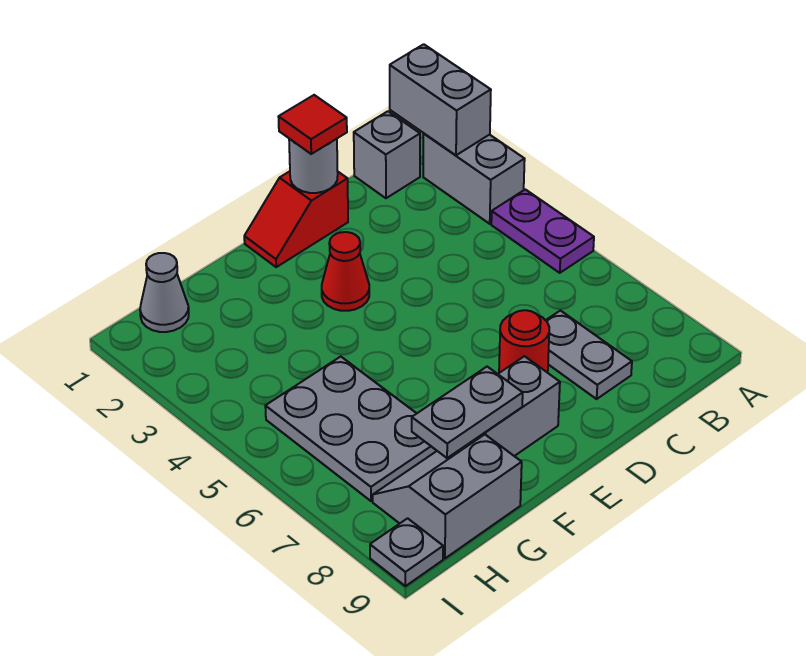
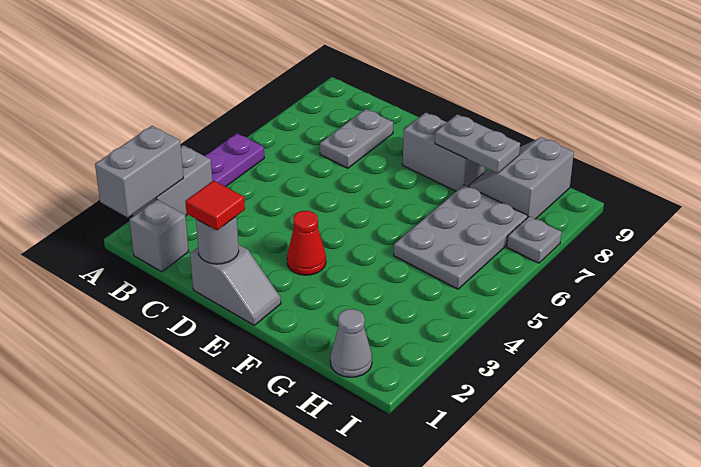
red slope D1:E1 level 1 top D -> grey slope D1:E1 level 1 top D
red round brick D7 level 1 -> none
grey slope G8:H9 level 1 top 9 -> grey slope G8:H9 level 1 top H
grey plate I9 level 1 -> grey plate I7 level 1

